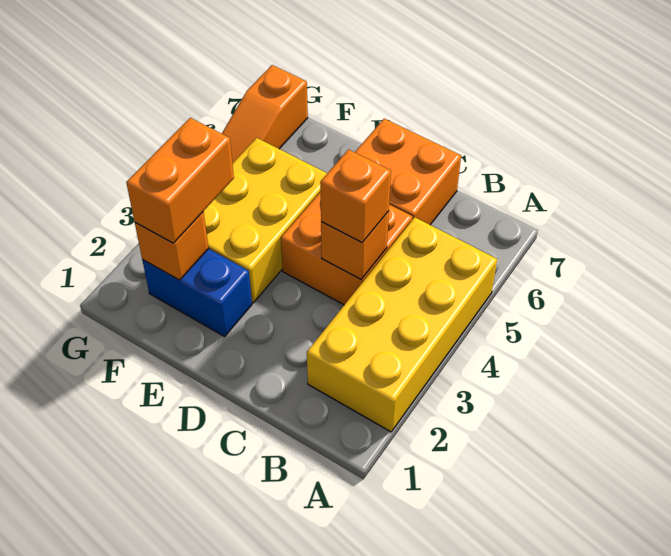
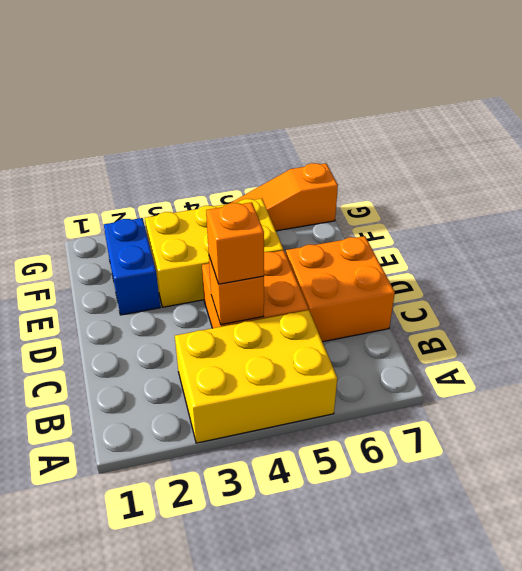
yellow brick A2:B5 level 1 -> yellow brick A3:B5 level 1
orange brick F2 level 2 -> none
orange brick F2:F3 level 3 -> none

